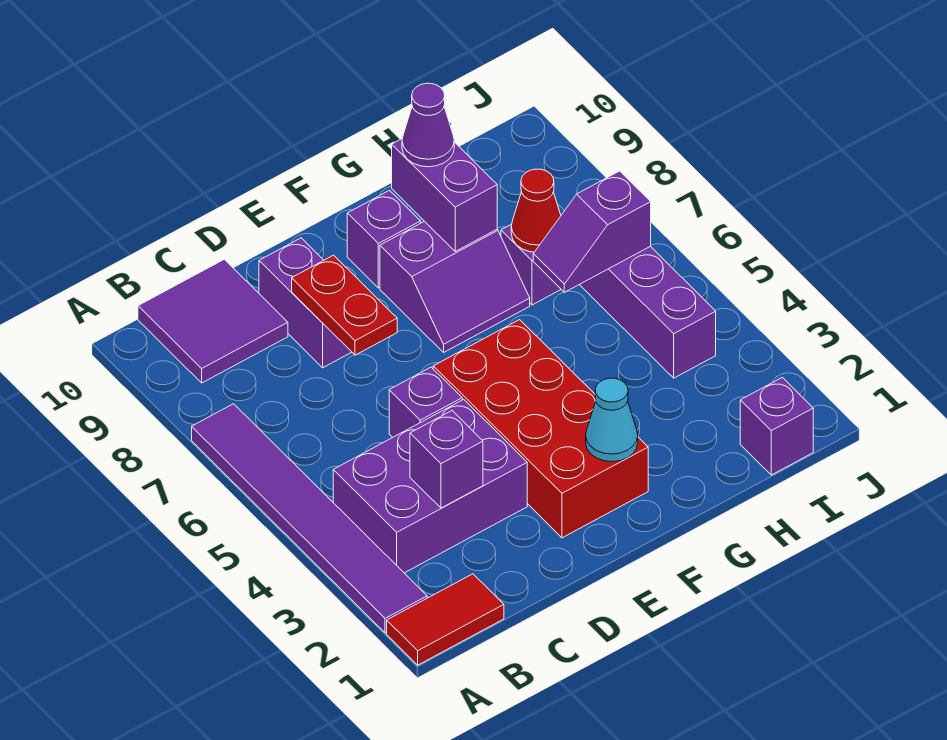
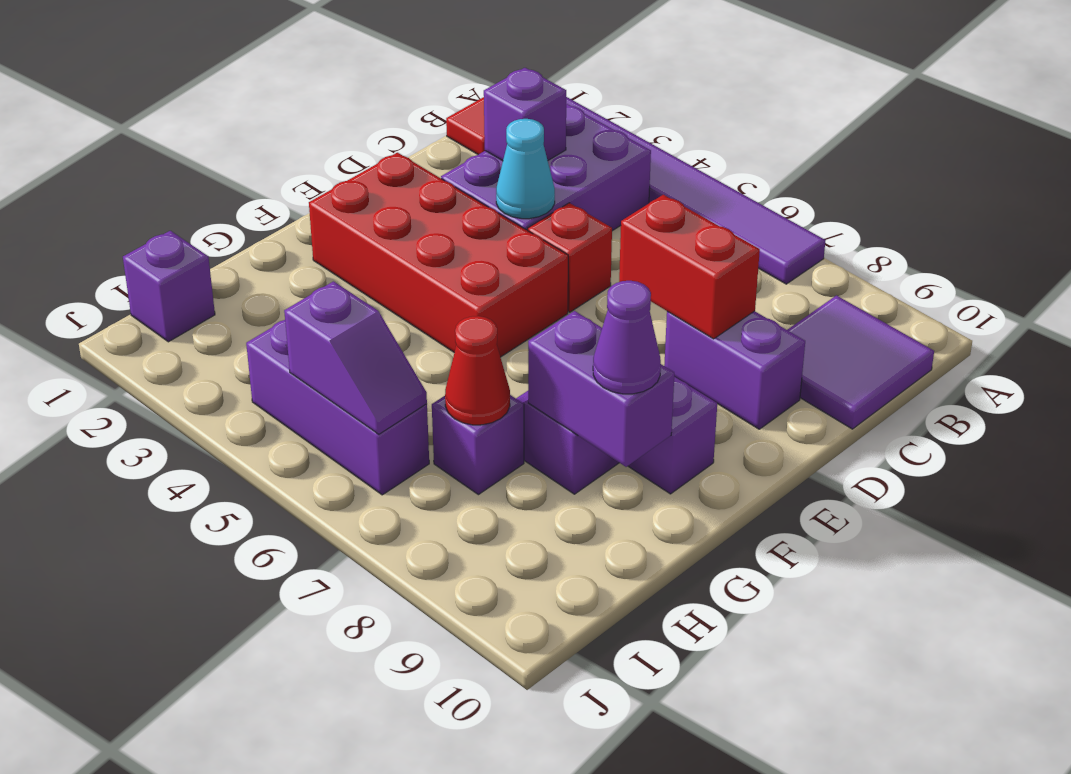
purple brick D5 level 1 -> red brick D5 level 1
red plate D7:D8 level 2 -> red brick D7:D8 level 2
cyan cone F2 level 2 -> cyan cone D4 level 2
purple slope H6:I6 level 2 top I -> purple slope I5:I6 level 2 top 5

